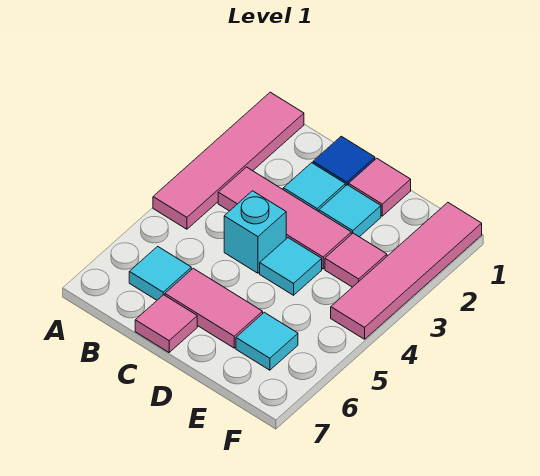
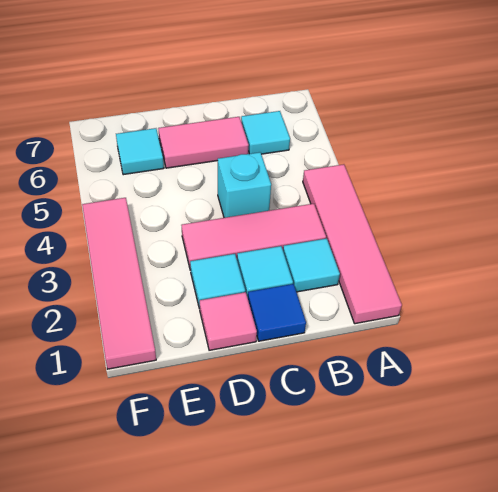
pink tile C7 level 1 -> none
cyan tile D4 level 1 -> cyan tile B2 level 1
pink tile E3 level 1 -> none

